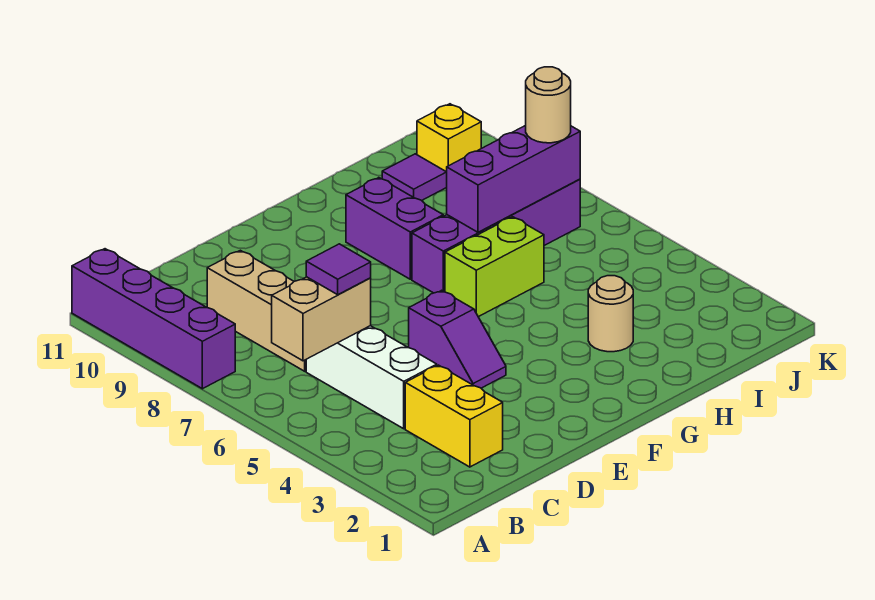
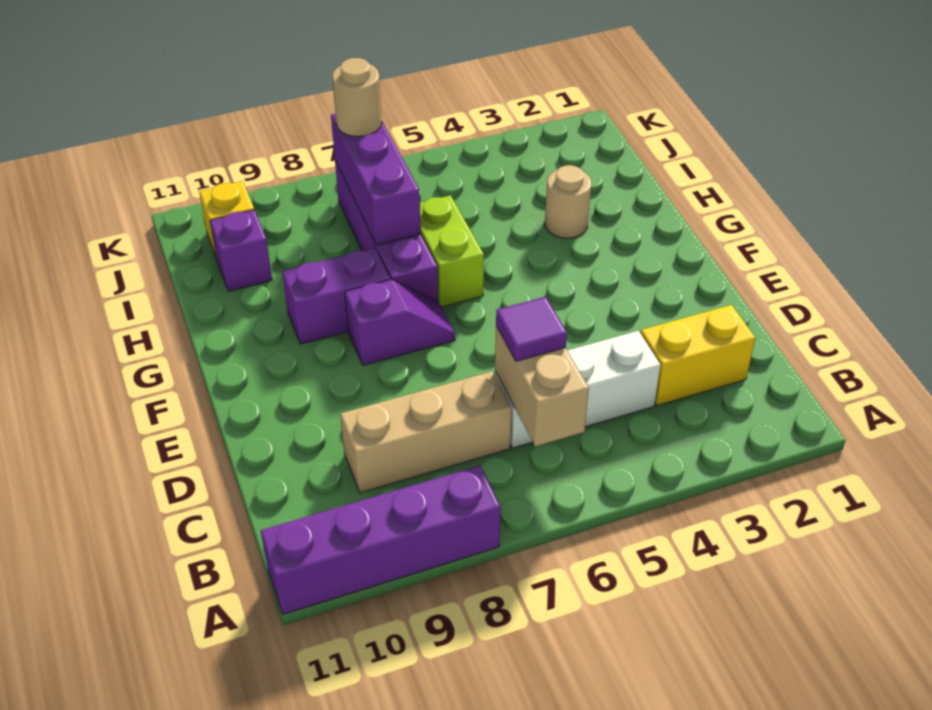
purple slope E4:E5 level 1 top 5 -> purple slope F7:F8 level 1 top 8
purple tile I10 level 1 -> purple brick I10 level 1

